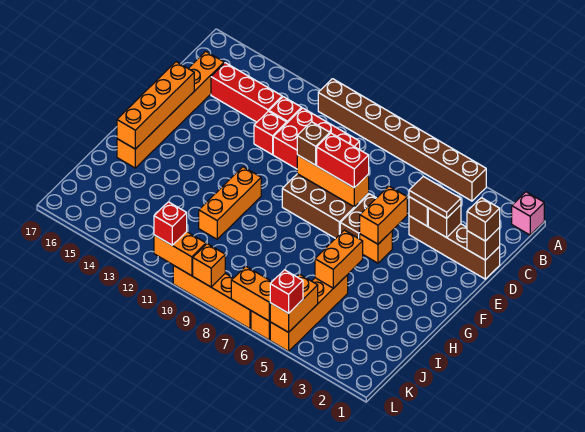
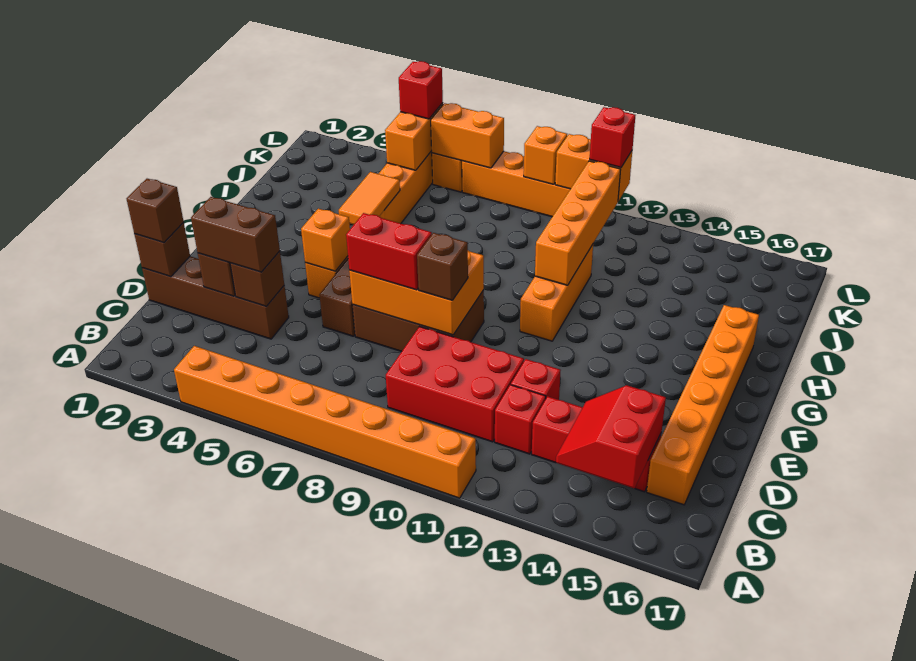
pink brick A1 level 1 -> none
brown brick A4:A11 level 1 -> orange brick A4:A11 level 1
none -> red slope B14:C15 level 2 top 15
brown tile D3:D4 level 3 -> brown brick D3:D4 level 3
orange brick E5:F5 level 2 -> orange brick F5 level 2
orange brick E7:E9 level 2 -> orange brick E7:F9 level 2
orange brick E16:H16 level 2 -> orange brick H11:K11 level 2
orange brick H5:I5 level 2 -> orange tile H5:I5 level 2

